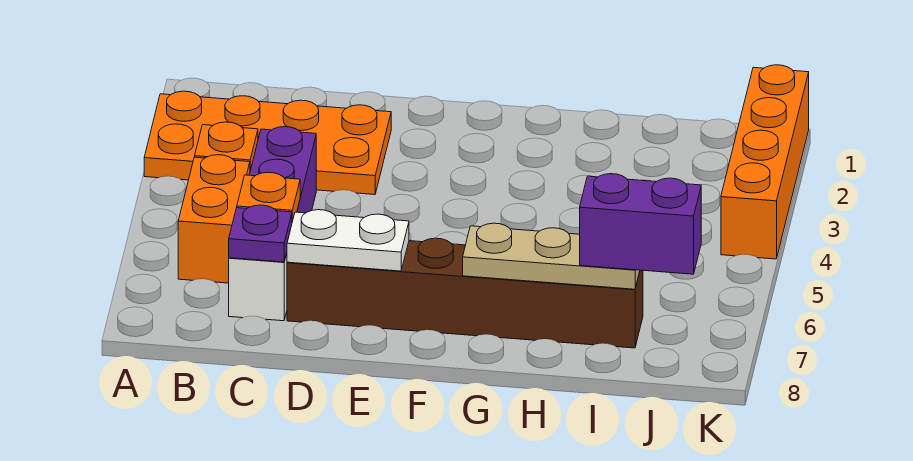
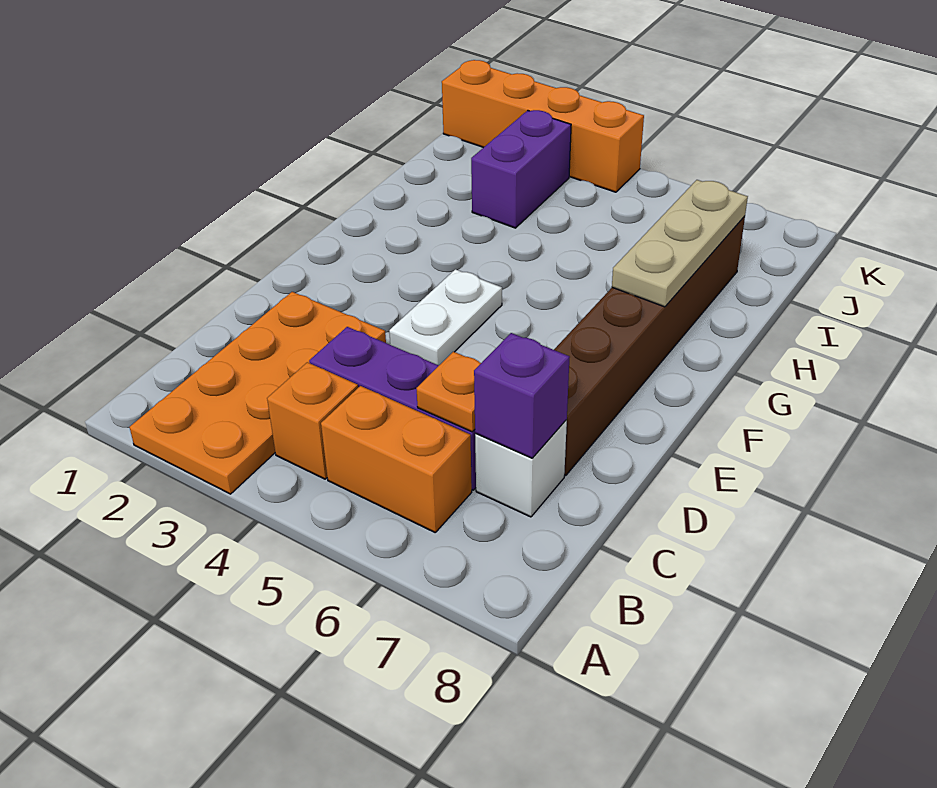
purple plate C7 level 2 -> purple brick C7 level 2
white plate D7:E7 level 2 -> white plate E4:F4 level 1
purple brick I7:J7 level 3 -> purple brick I3:J3 level 1

